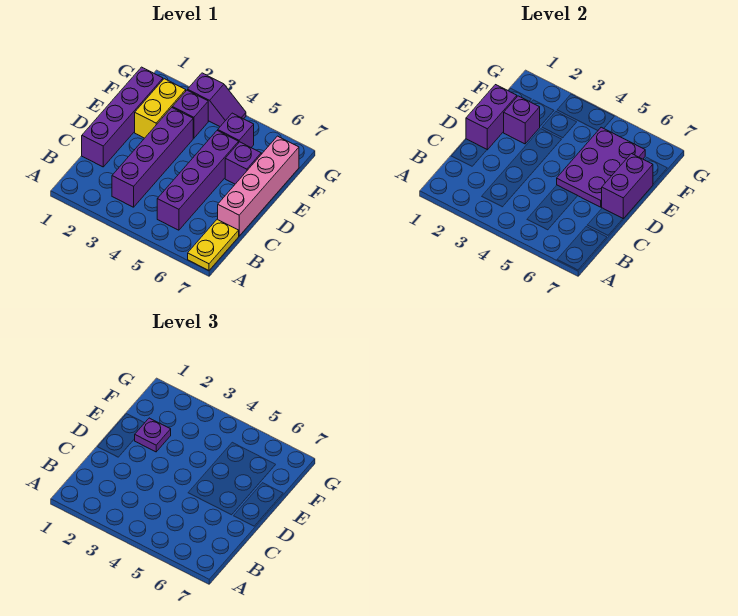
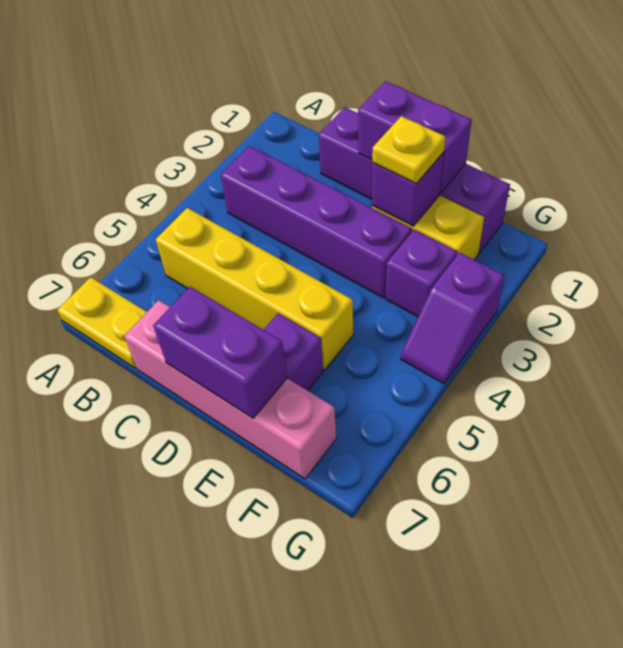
purple brick B5:E5 level 1 -> yellow brick B5:E5 level 1
purple plate D5:F6 level 2 -> none
purple plate E2 level 3 -> yellow plate E2 level 3
purple brick F5 level 1 -> none

